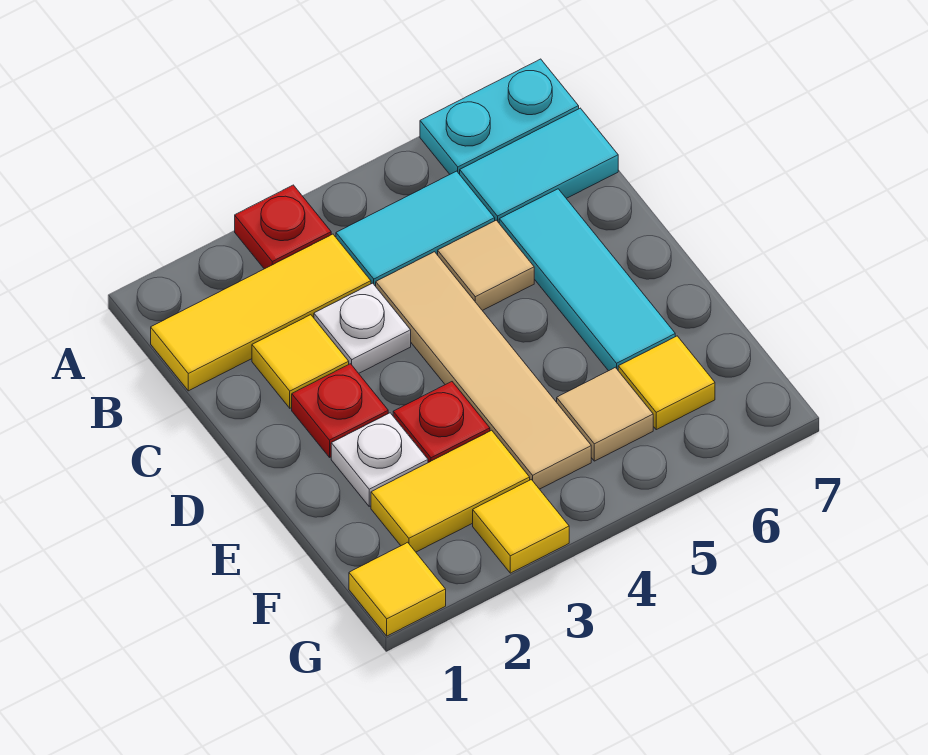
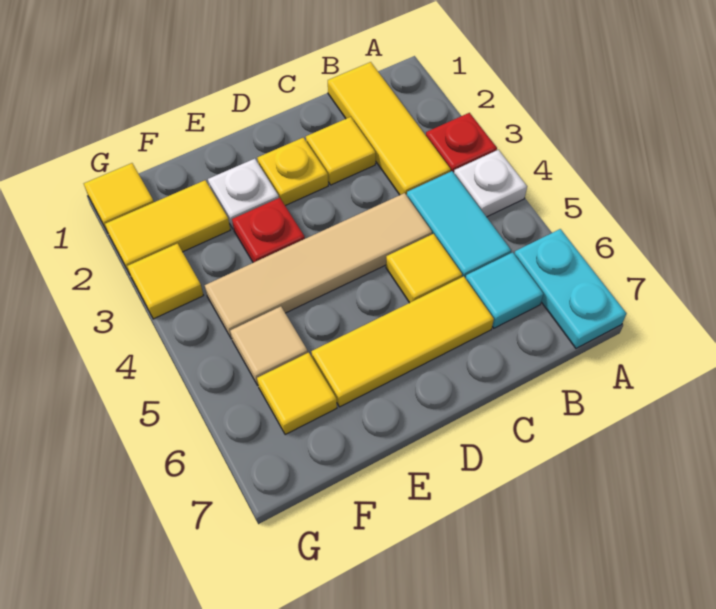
cyan tile B6:B7 level 1 -> cyan tile B6 level 1
white plate C3 level 1 -> white plate A4 level 1
tan tile C5 level 1 -> yellow tile C5 level 1
cyan tile C6:E6 level 1 -> yellow tile C6:E6 level 1
red plate D2 level 1 -> yellow plate D2 level 1
yellow tile F2:F3 level 1 -> yellow tile F2:G2 level 1

